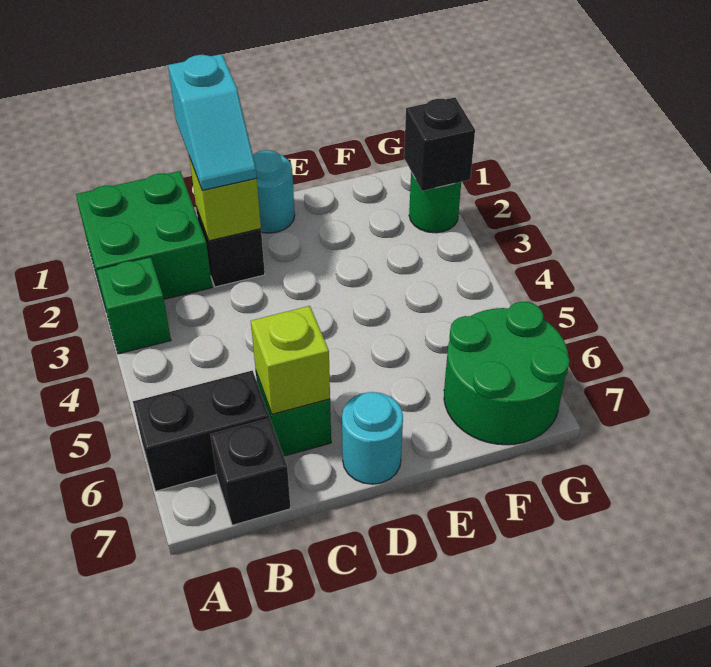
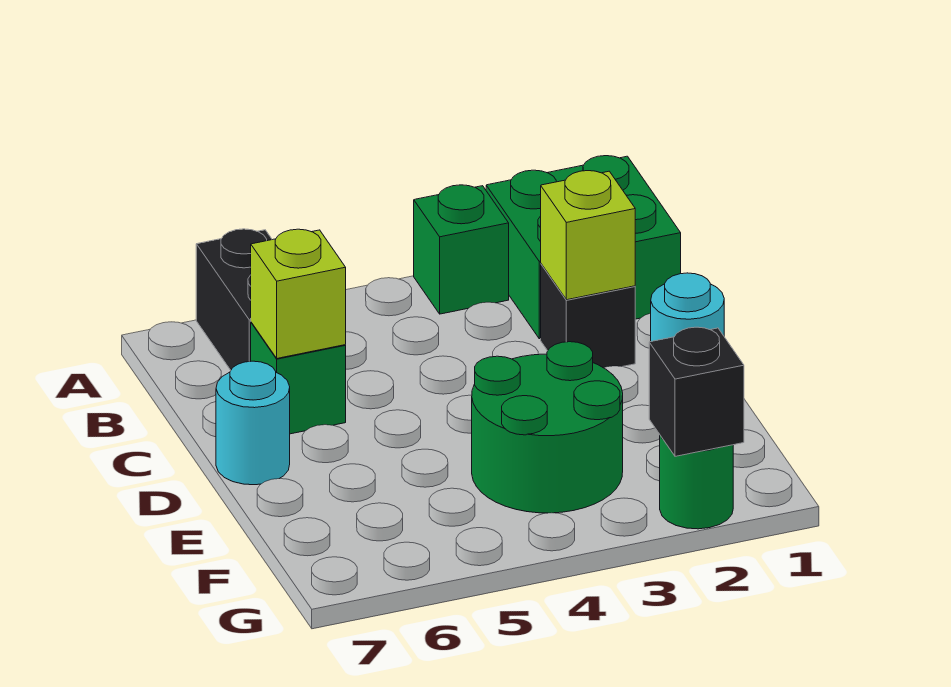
black brick B7 level 1 -> none
cyan slope C1:C2 level 3 top 1 -> none
green round brick F6:G7 level 1 -> green round brick E3:F4 level 1

